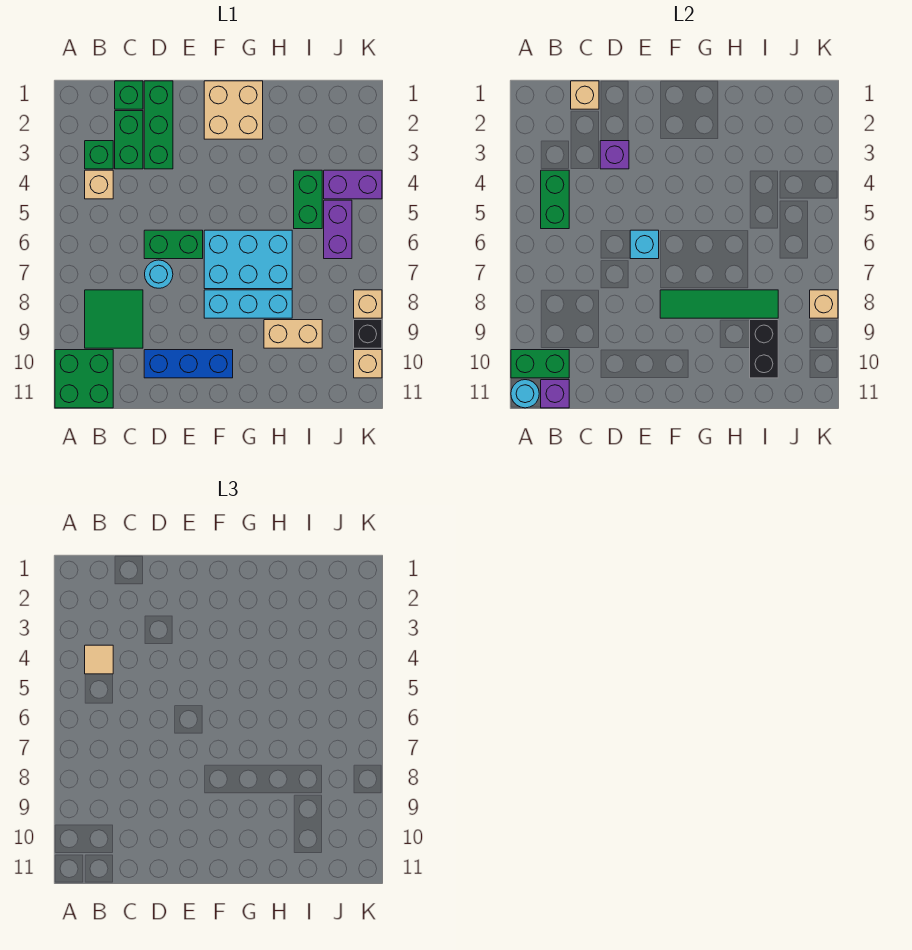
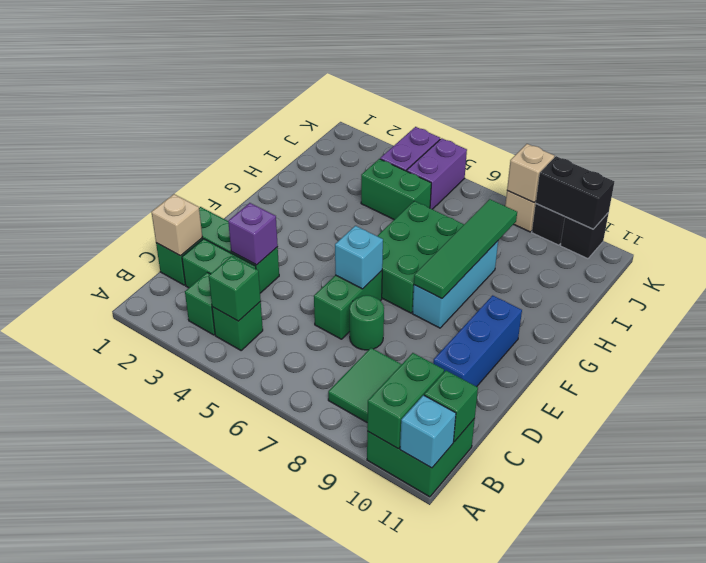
cyan round brick A11 level 2 -> cyan brick A11 level 2
tan brick B4 level 1 -> green brick B4 level 1
green brick B4:B5 level 2 -> green brick B4 level 2
tan tile B4 level 3 -> none
purple brick B11 level 2 -> green brick B11 level 2
cyan round brick D7 level 1 -> green round brick D7 level 1
tan brick F1:G2 level 1 -> none
cyan brick F6:H7 level 1 -> green brick F6:H7 level 1
tan brick H9:I9 level 1 -> none
black brick I9:I10 level 2 -> black brick K9:K10 level 2
purple brick J5:J6 level 1 -> purple brick J5:K5 level 1
tan brick K10 level 1 -> black brick K10 level 1

